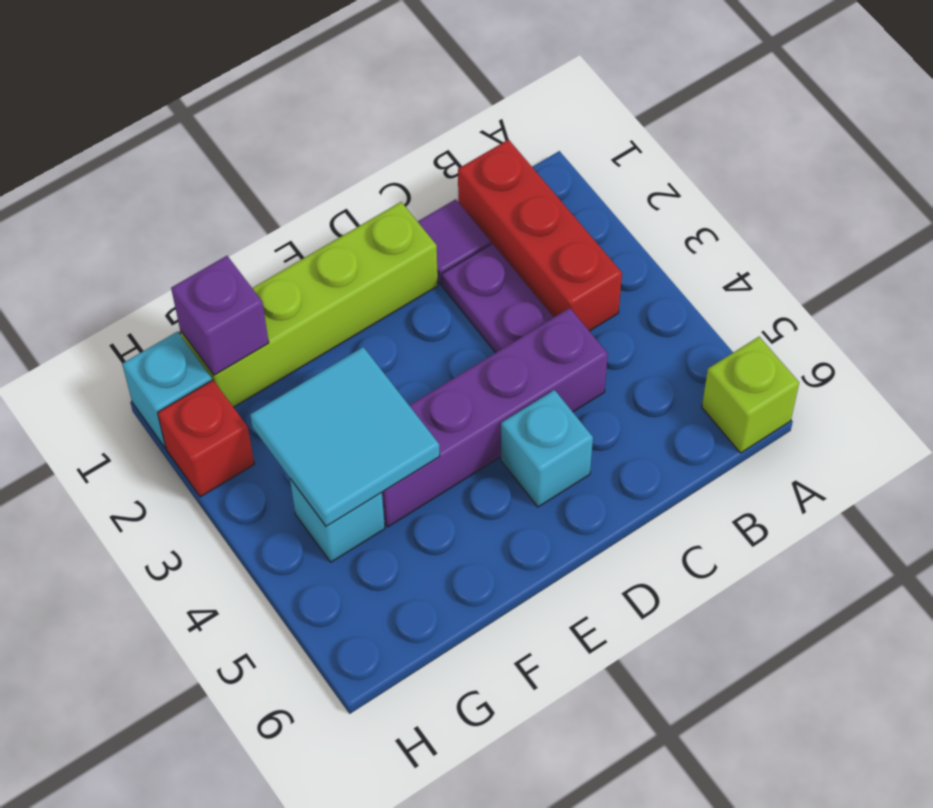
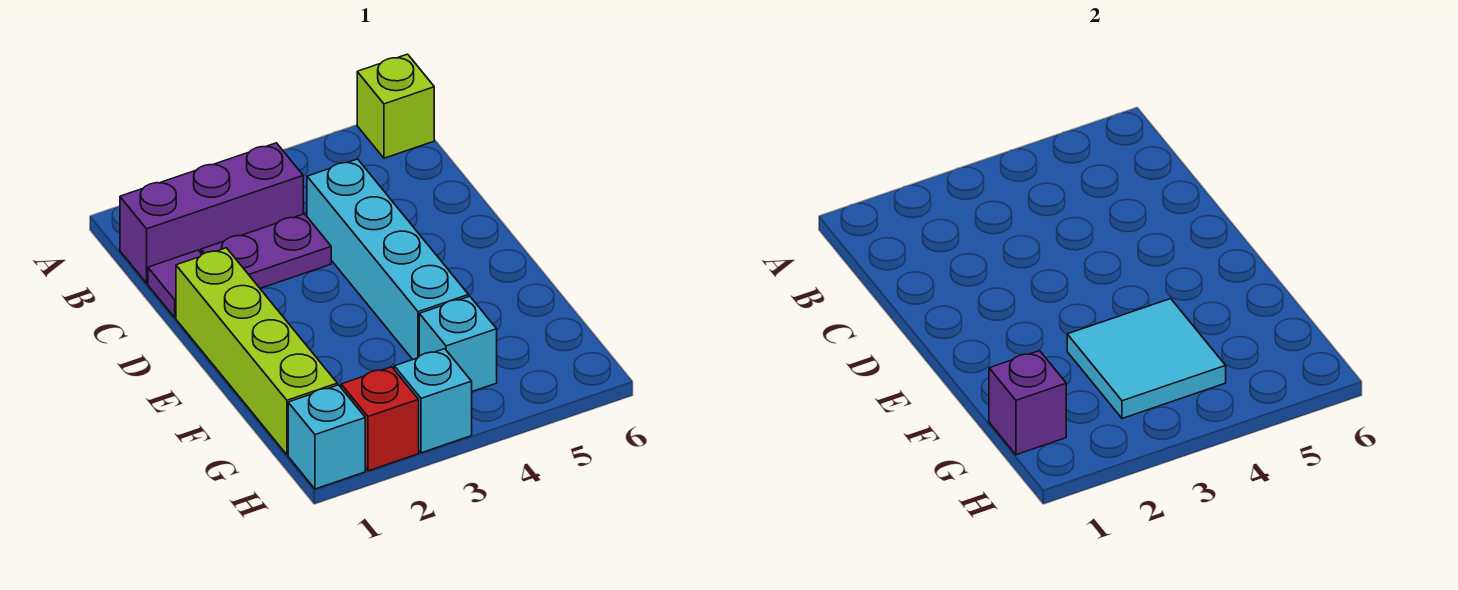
red brick B1:B3 level 1 -> purple brick B1:B3 level 1
purple brick C4:F4 level 1 -> cyan brick C4:F4 level 1
cyan brick D5 level 1 -> cyan brick H3 level 1

